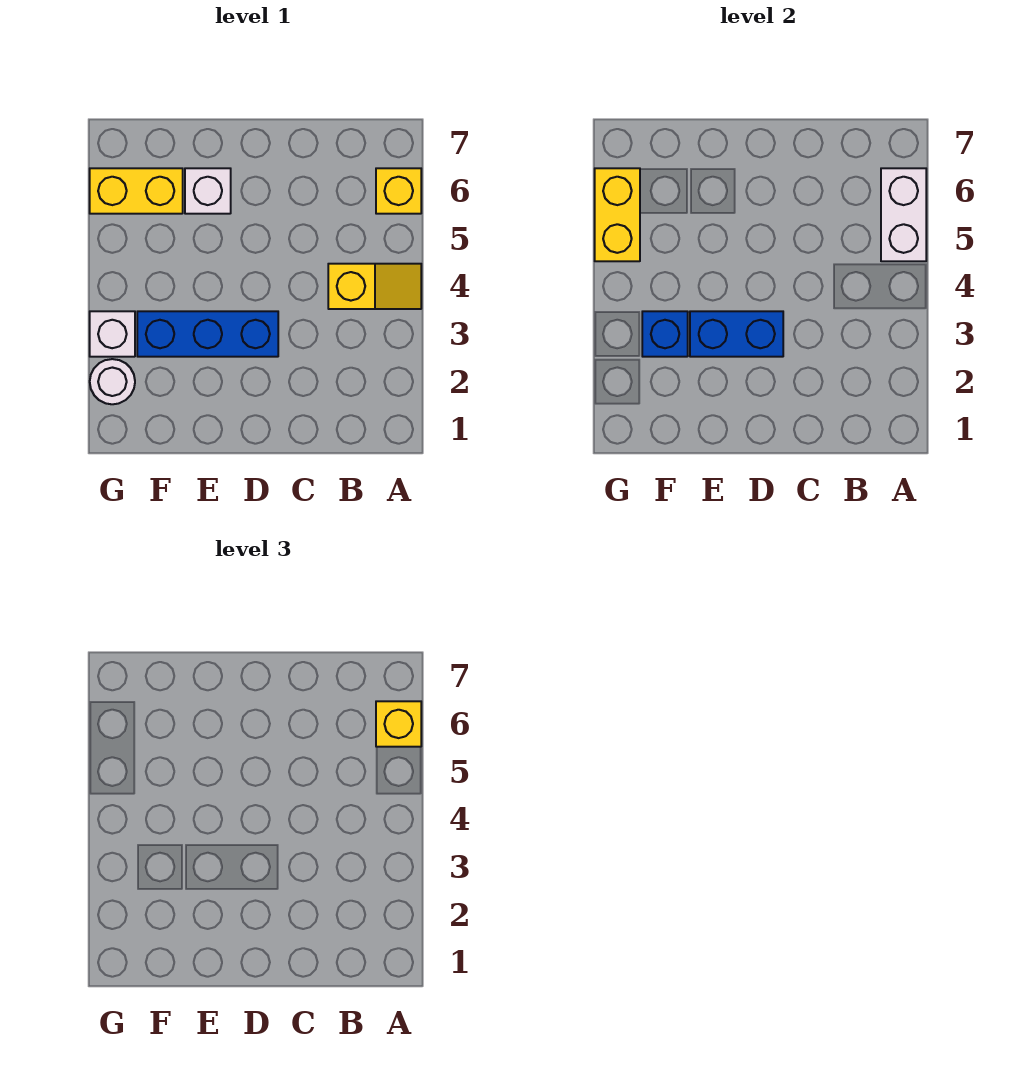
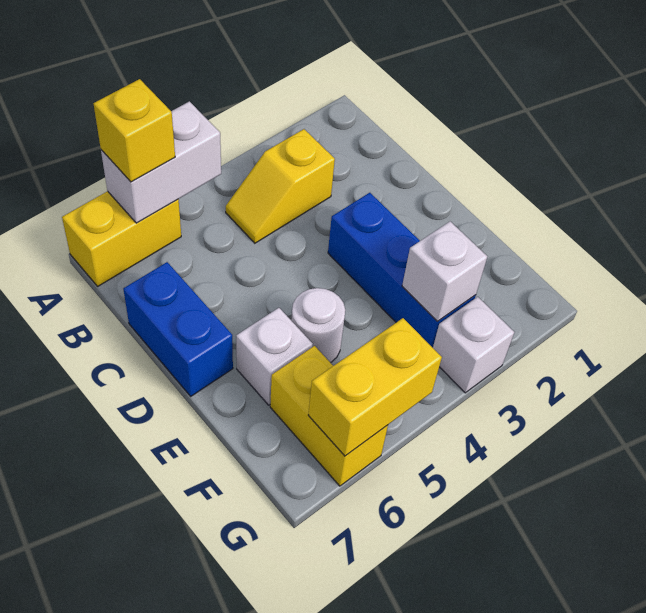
yellow slope A4:B4 level 1 top B -> yellow slope B3:B4 level 1 top 3
yellow brick A6 level 1 -> yellow brick A6:A7 level 1
blue brick D3:E3 level 2 -> blue brick C7:D7 level 1
blue brick F3 level 2 -> white brick F3 level 2
white round brick G2 level 1 -> white round brick E5 level 1

